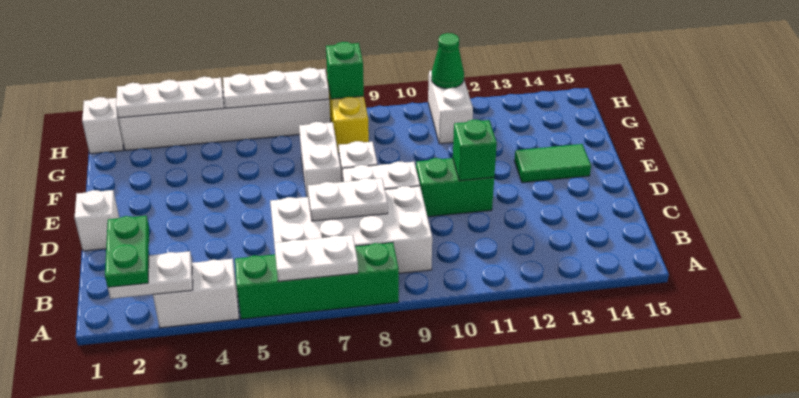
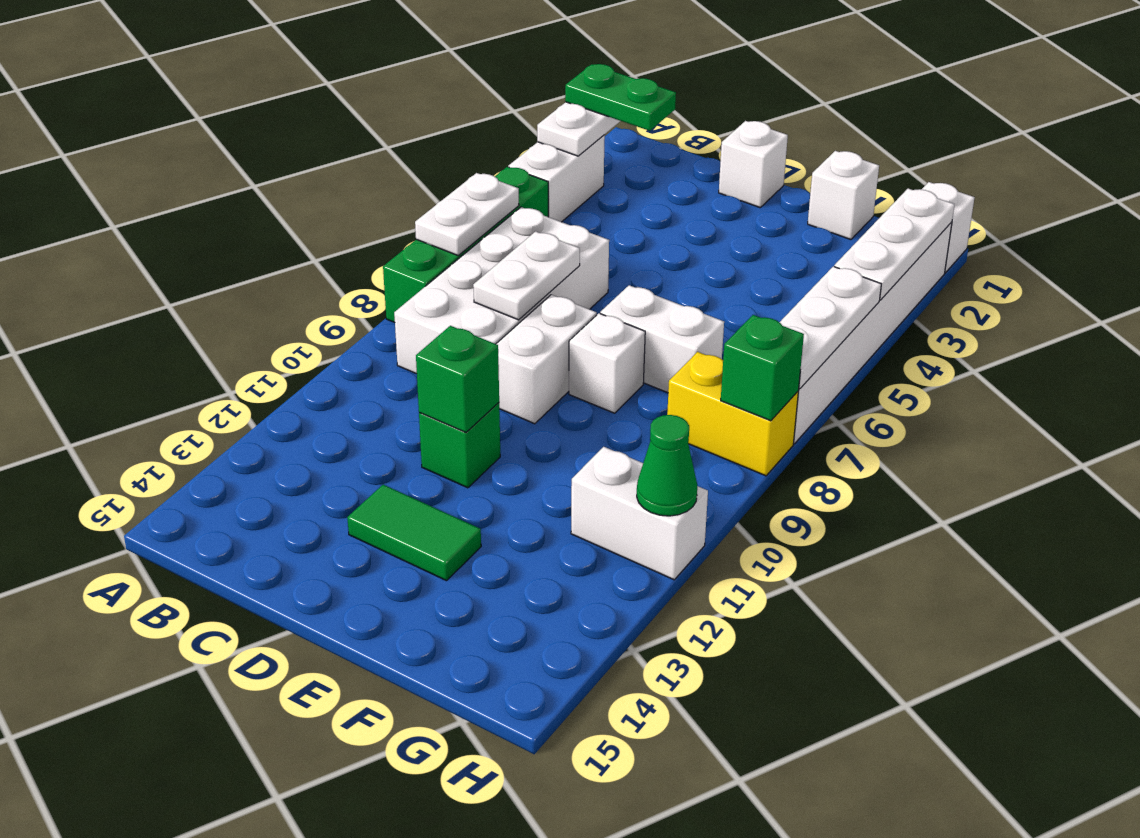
green brick D10:D11 level 1 -> green brick D11 level 1
green tile E13:E14 level 1 -> green tile D13:E13 level 1
none -> white brick F1 level 1

